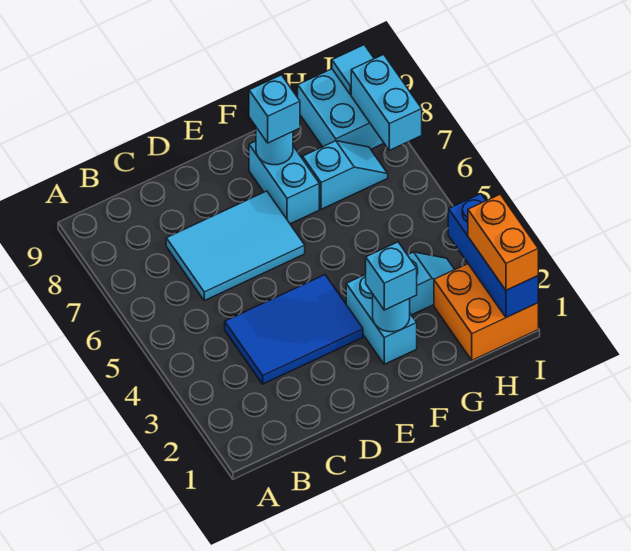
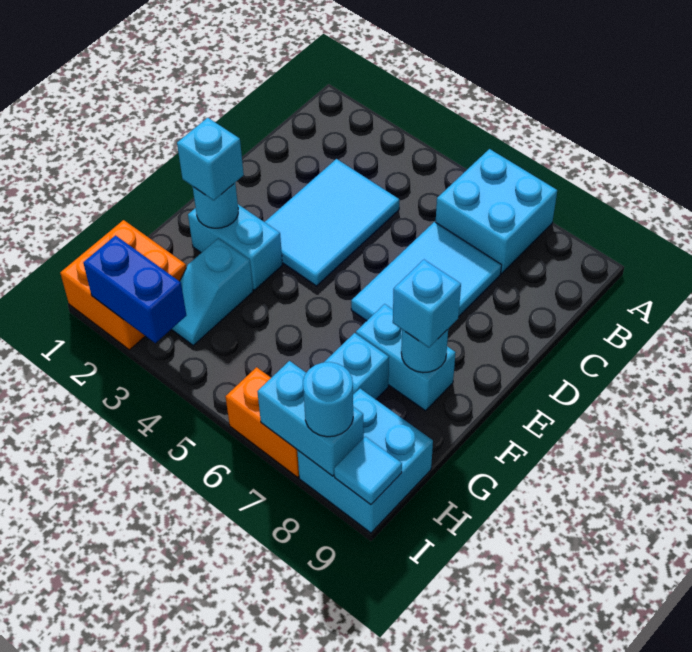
none -> cyan brick A6:B7 level 1
blue tile C3:E4 level 1 -> cyan tile C3:E4 level 1
blue brick I1:I3 level 2 -> blue brick I2:I3 level 2
orange brick I1:I2 level 3 -> orange brick I6:I7 level 1
none -> cyan round brick I8 level 3

